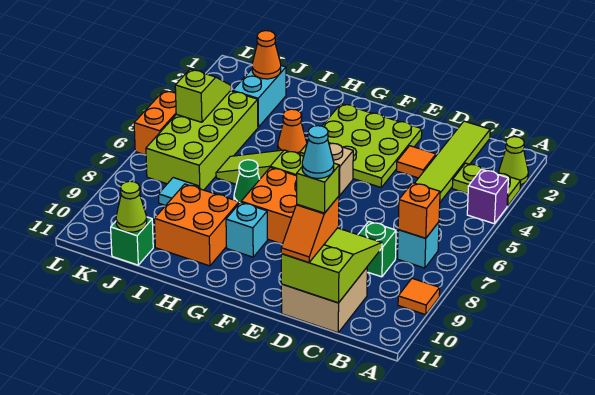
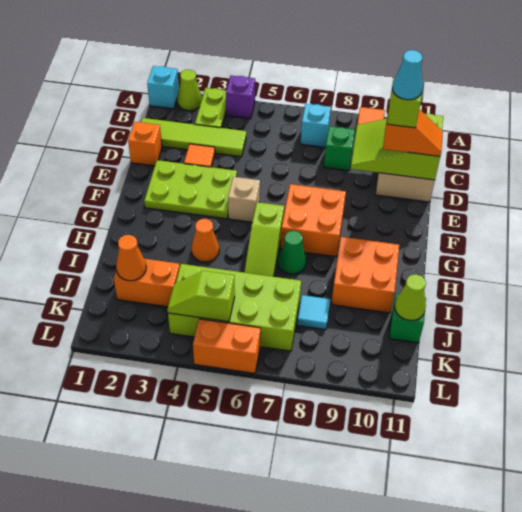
orange brick B7 level 2 -> orange brick D1 level 1
lime plate E2:G4 level 1 -> lime plate E2:F4 level 1
cyan brick G9 level 1 -> cyan brick A1 level 1
cyan brick J2:J3 level 1 -> orange brick J2:J3 level 1

